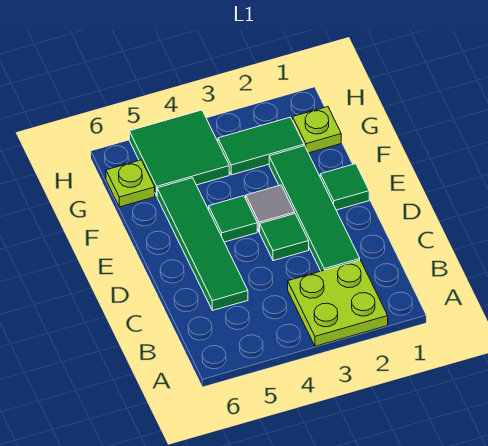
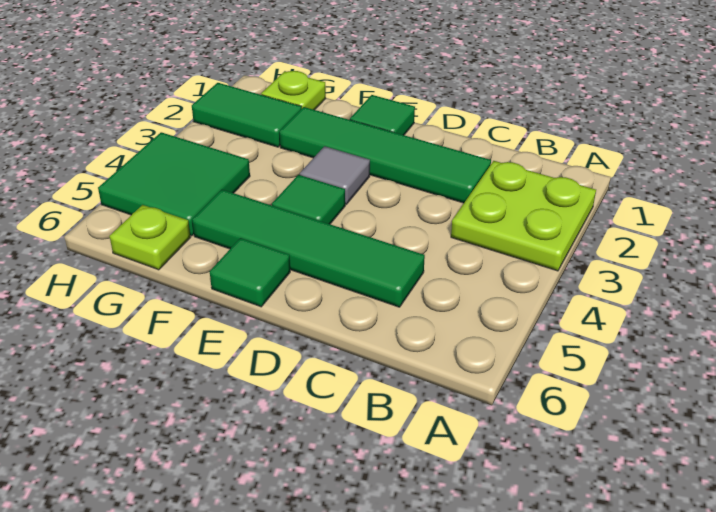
green tile D3 level 1 -> green tile E6 level 1
green tile G2:G3 level 1 -> green tile G2:H2 level 1

